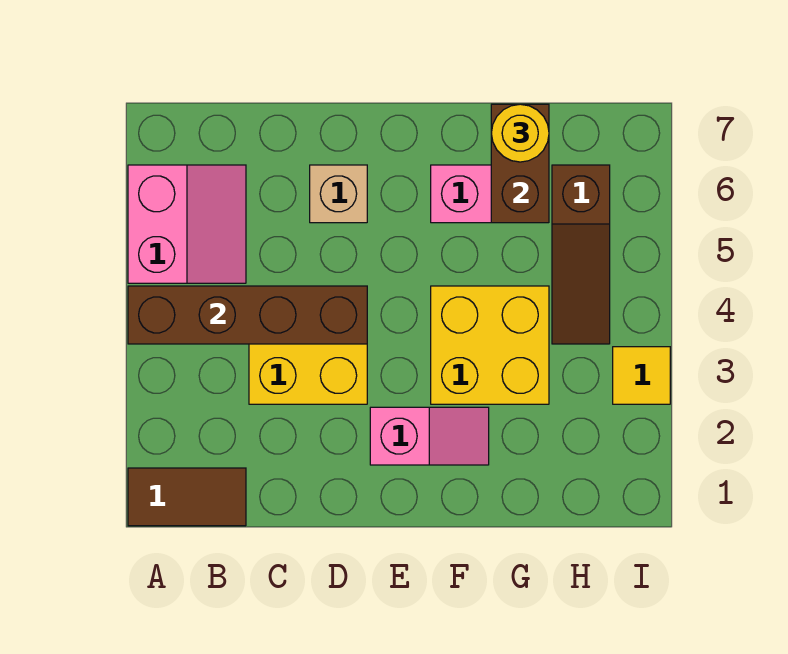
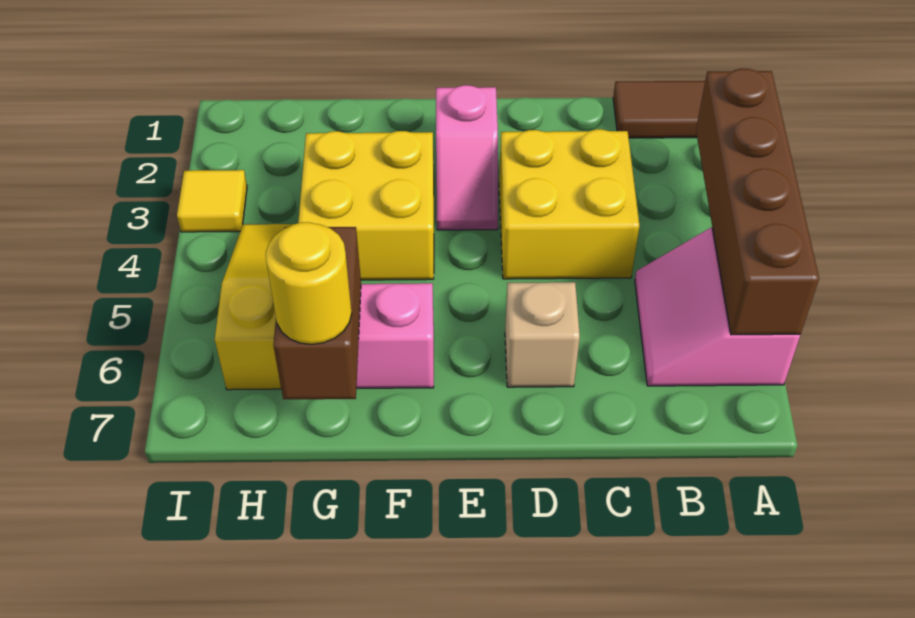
brown brick A4:D4 level 2 -> brown brick A3:A6 level 2
pink slope E2:F2 level 1 top E -> pink slope E2:E3 level 1 top 2
brown slope H4:H6 level 1 top 6 -> yellow slope H4:H6 level 1 top 6

